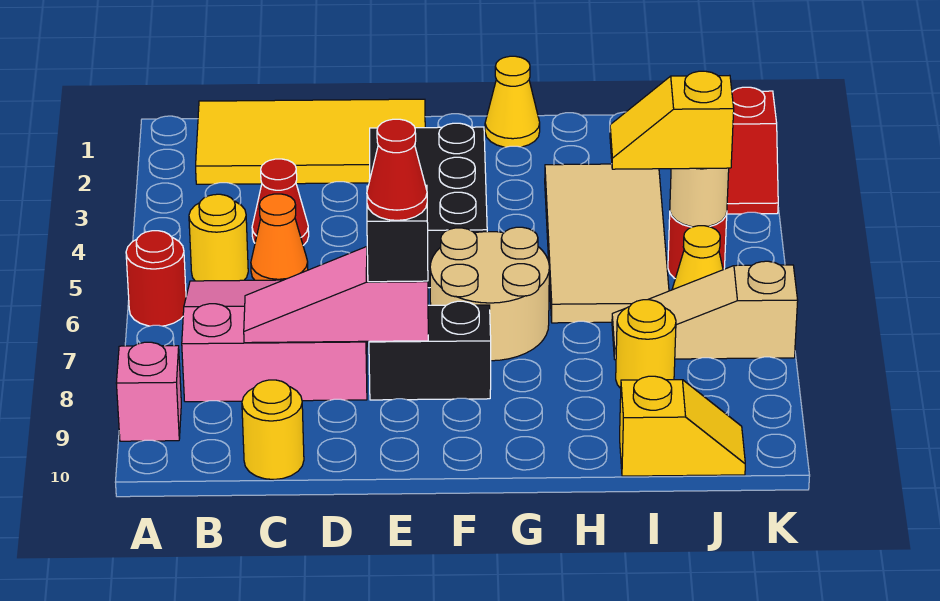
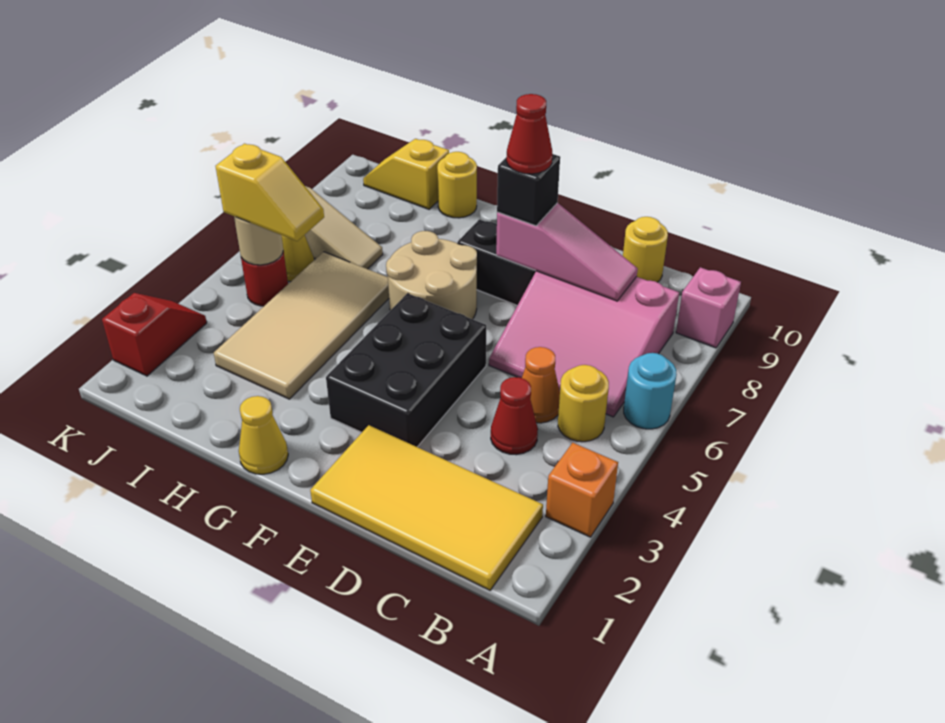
none -> orange brick A3 level 1
red round brick A6 level 1 -> cyan round brick A6 level 1
yellow round brick I8 level 1 -> yellow round brick H10 level 1

